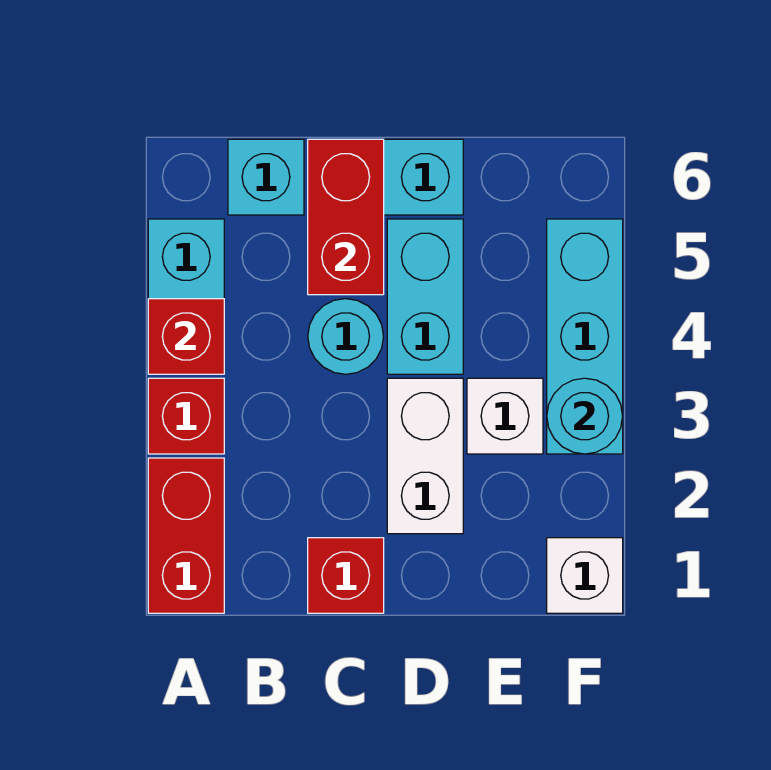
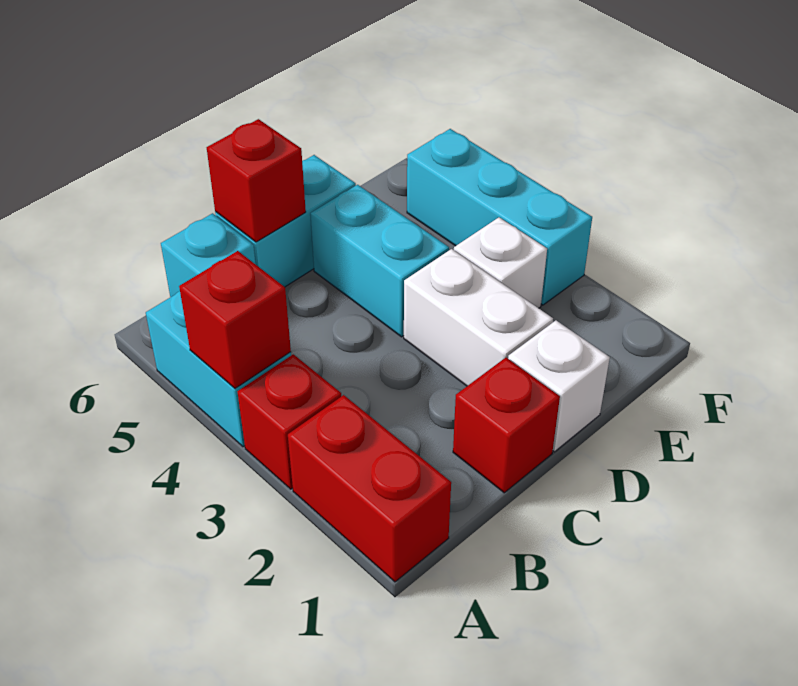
cyan round brick C4 level 1 -> none
red brick C5:C6 level 2 -> red brick C6 level 2
white brick F1 level 1 -> white brick D1 level 1
cyan round brick F3 level 2 -> none

